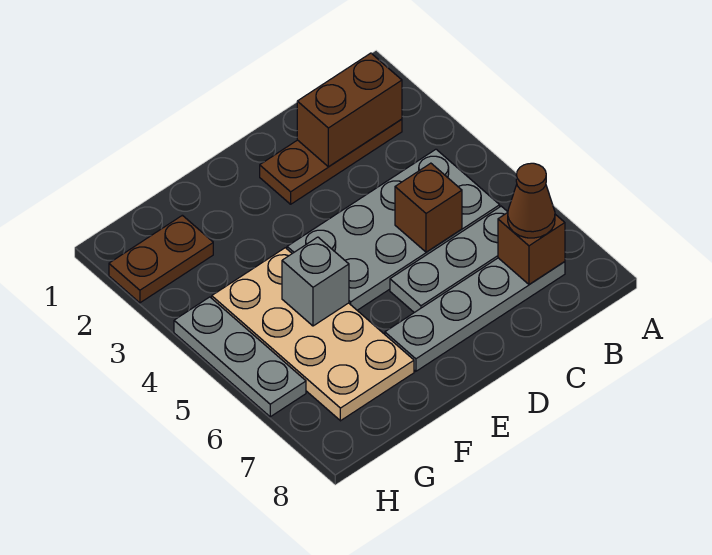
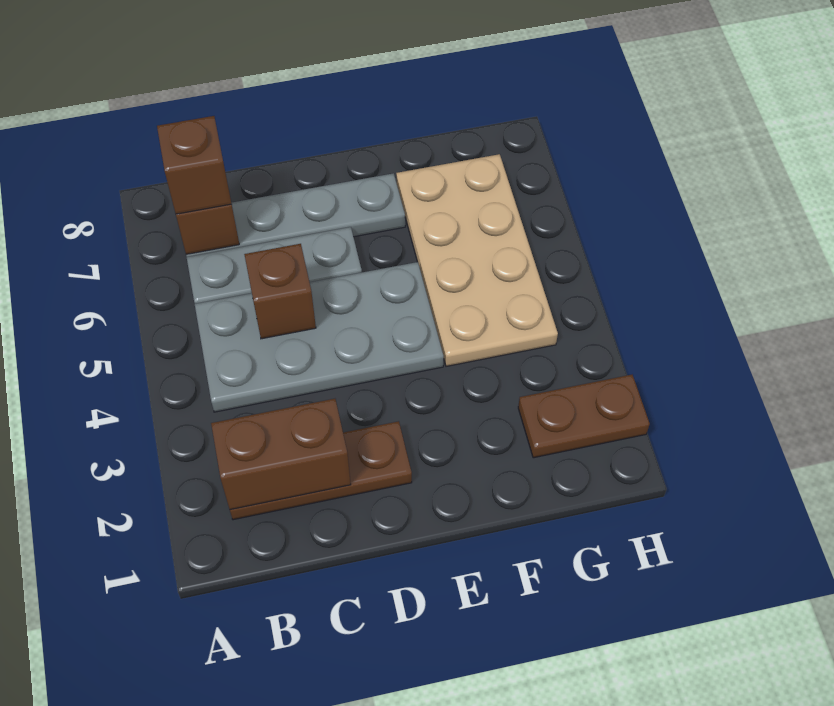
brown cone B7 level 3 -> brown brick B7 level 3
grey brick F5 level 2 -> none
grey plate H4:H6 level 1 -> none

